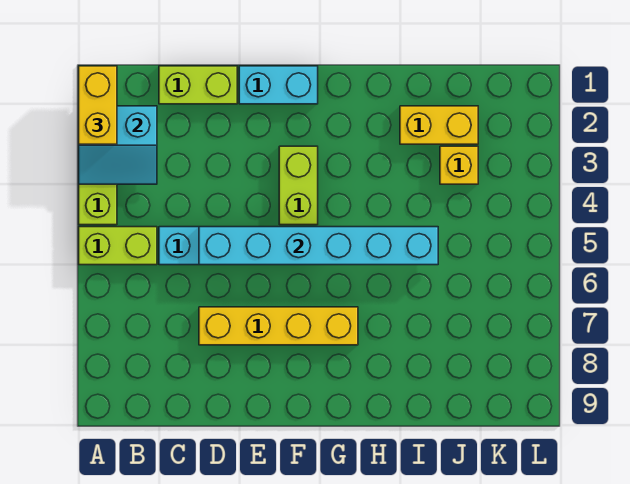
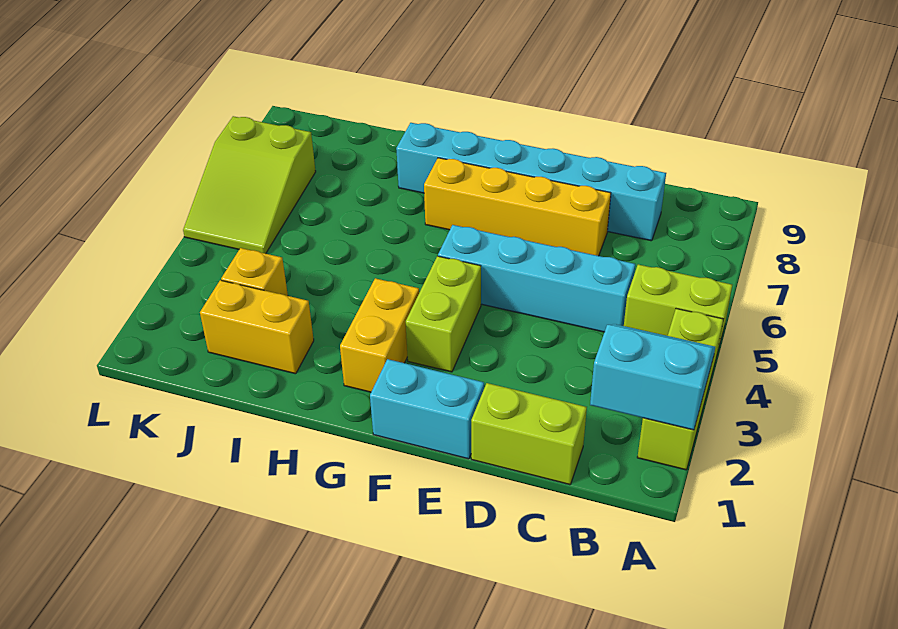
yellow brick A1:A2 level 3 -> yellow brick G2:G3 level 1
cyan brick D5:I5 level 2 -> cyan brick C8:H8 level 1
none -> lime slope K5:L7 level 1 top 7

